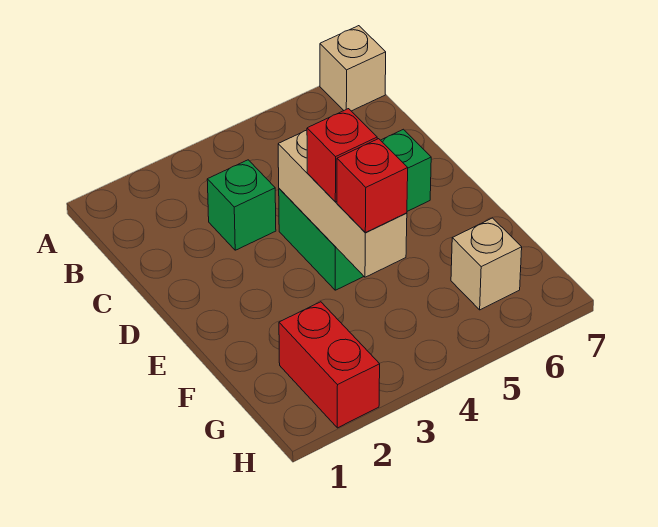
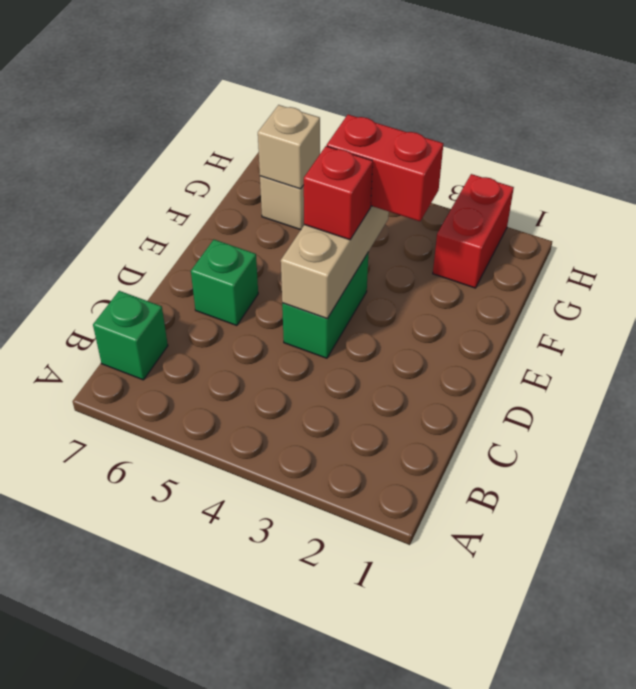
tan brick A7 level 1 -> tan brick G6 level 2
green brick C3 level 1 -> green brick B7 level 1
red brick F4 level 3 -> red brick F3:F4 level 3

